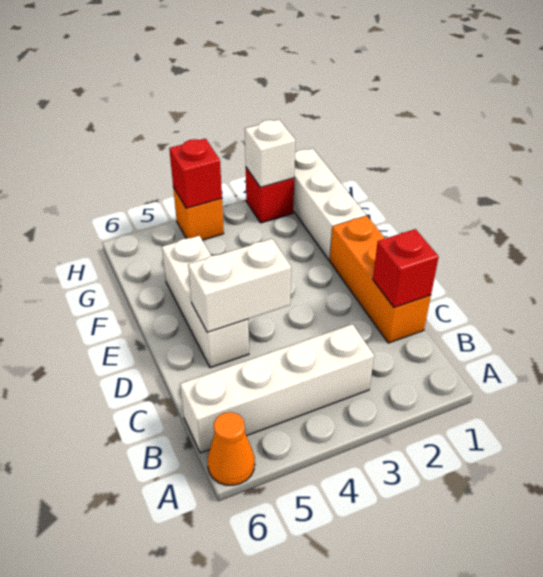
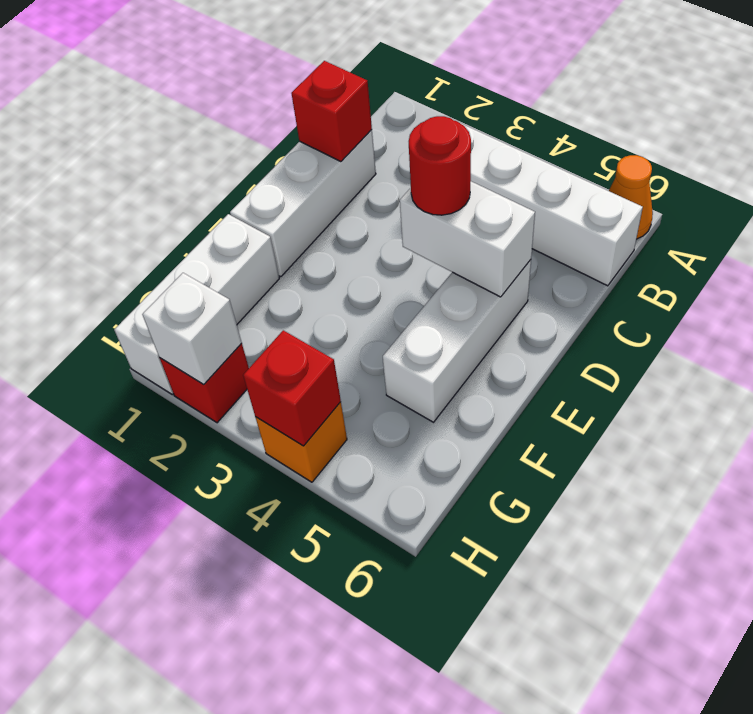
orange brick C1:E1 level 1 -> white brick C1:E1 level 1
none -> red round brick D4 level 3

